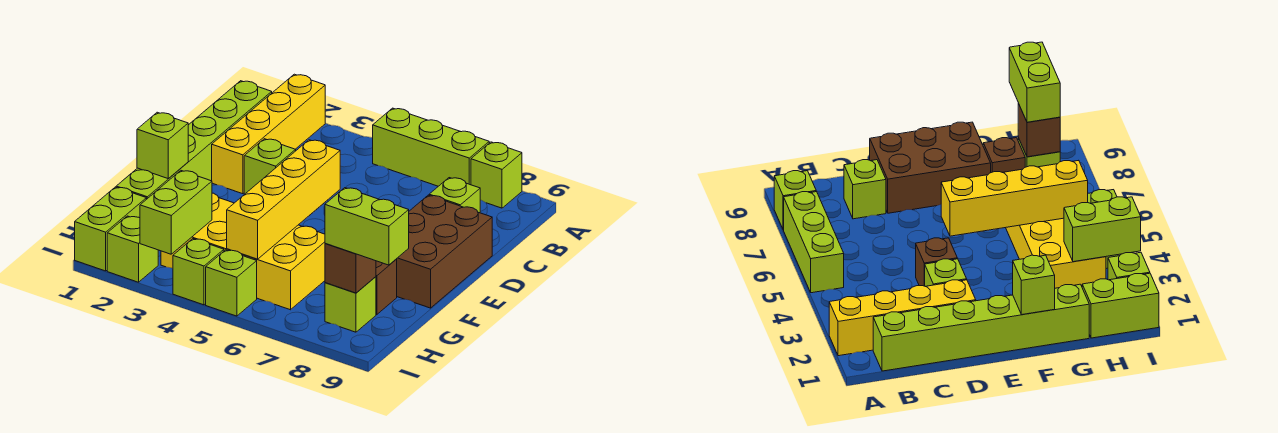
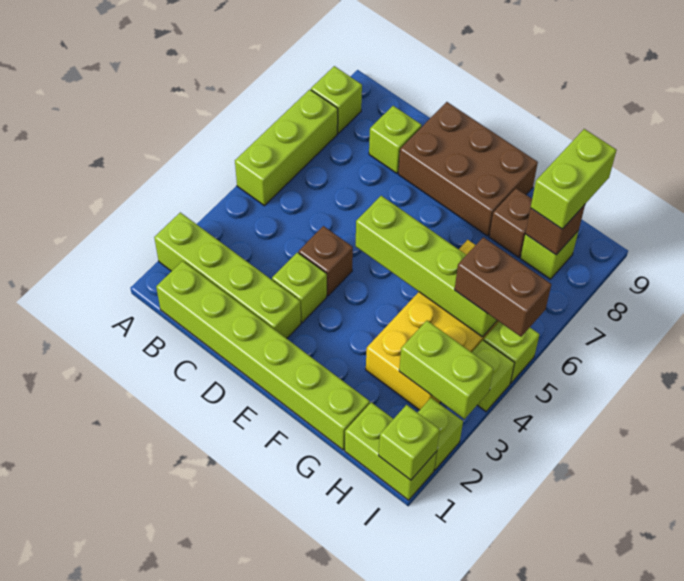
yellow brick A2:D2 level 1 -> lime brick A2:D2 level 1
yellow brick E5:H5 level 2 -> lime brick E5:H5 level 2
lime brick F1 level 2 -> lime brick I1 level 2
none -> brown brick H5:I5 level 3

